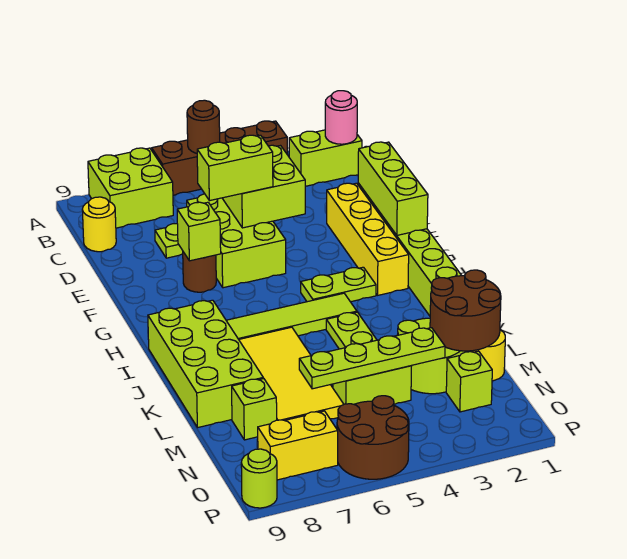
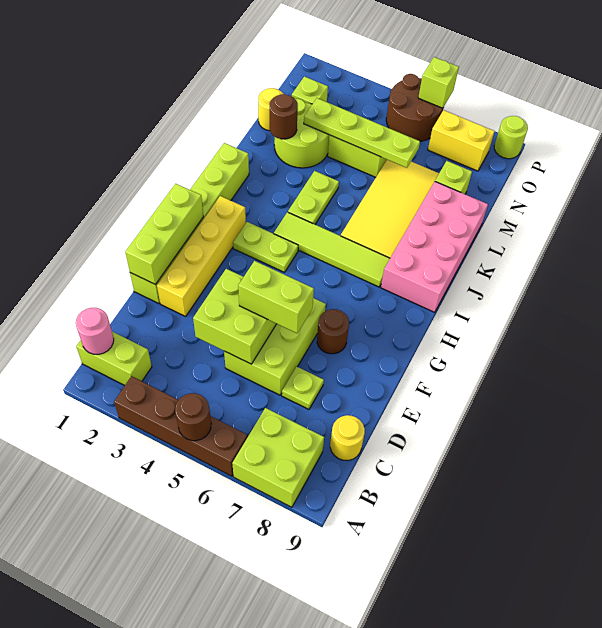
lime brick F7 level 2 -> lime brick P6 level 2
lime brick I8:L9 level 1 -> pink brick I8:L9 level 1
brown round brick L1:M2 level 2 -> brown round brick L2 level 2

